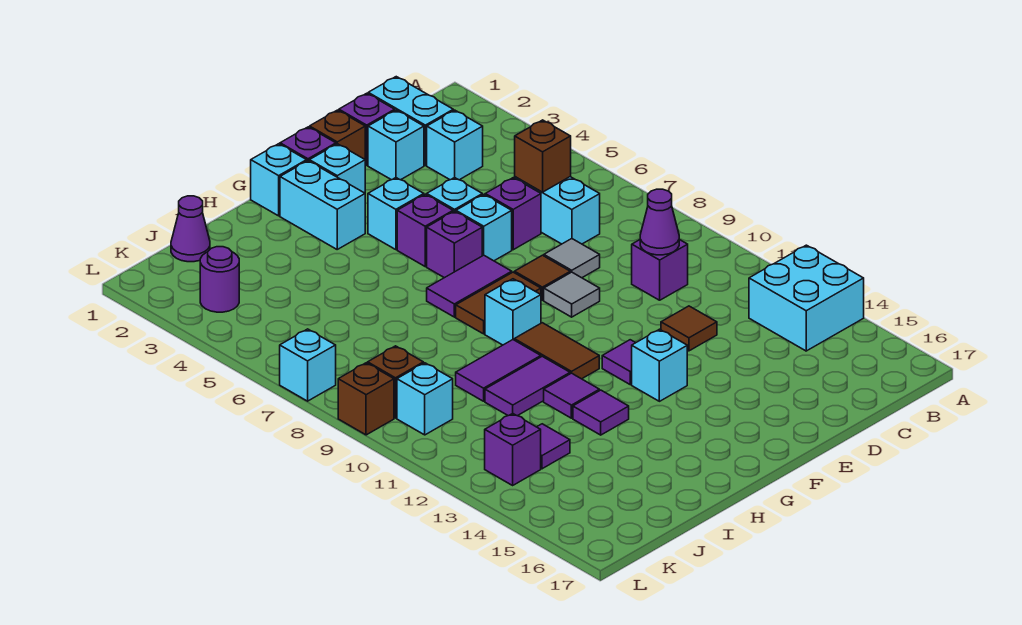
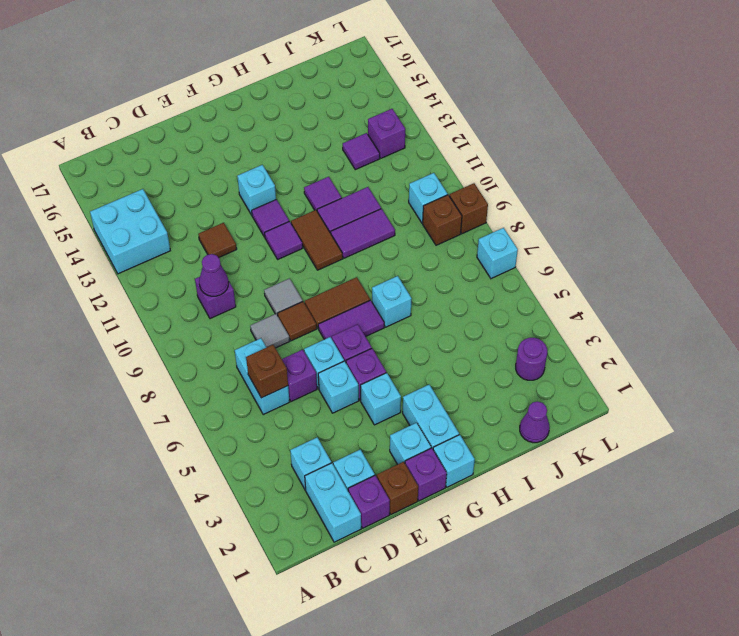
cyan brick G9 level 1 -> cyan brick H7 level 1
purple tile H13 level 1 -> purple tile F11 level 1

